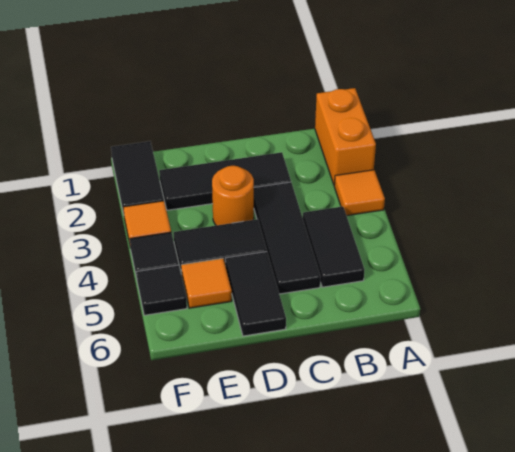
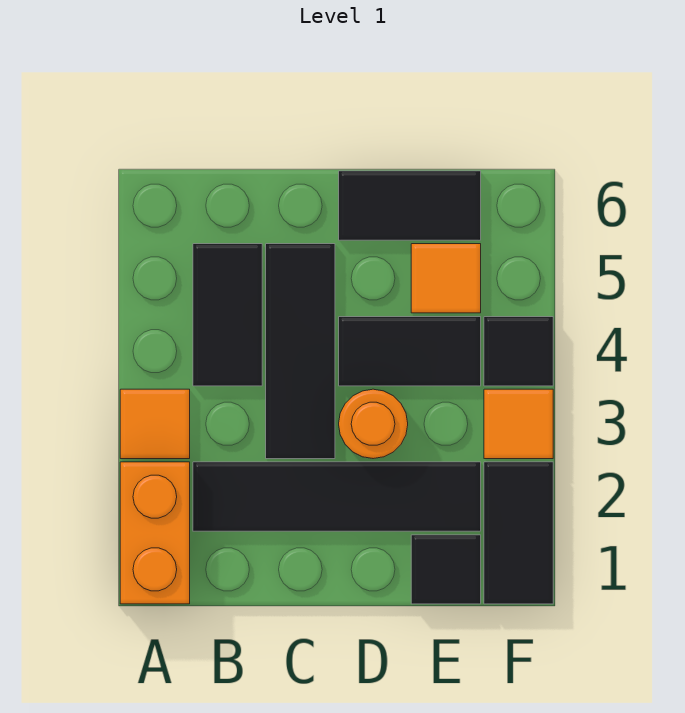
black tile C2:E2 level 1 -> black tile B2:E2 level 1
black tile D5:D6 level 1 -> black tile D6:E6 level 1
black tile F5 level 1 -> black tile E1 level 1

